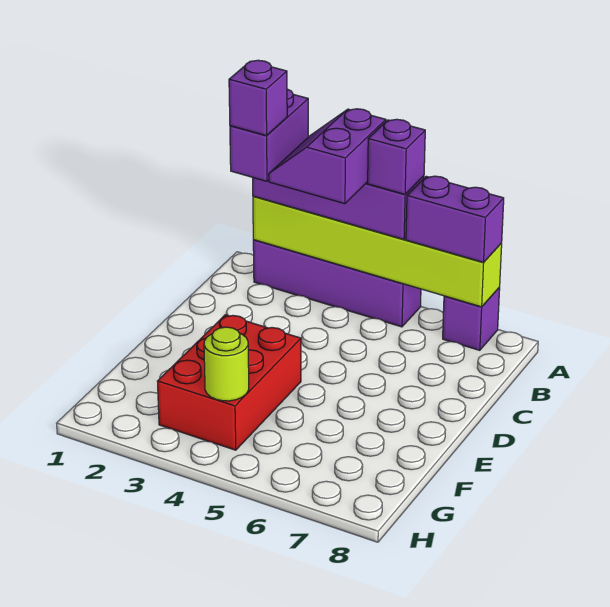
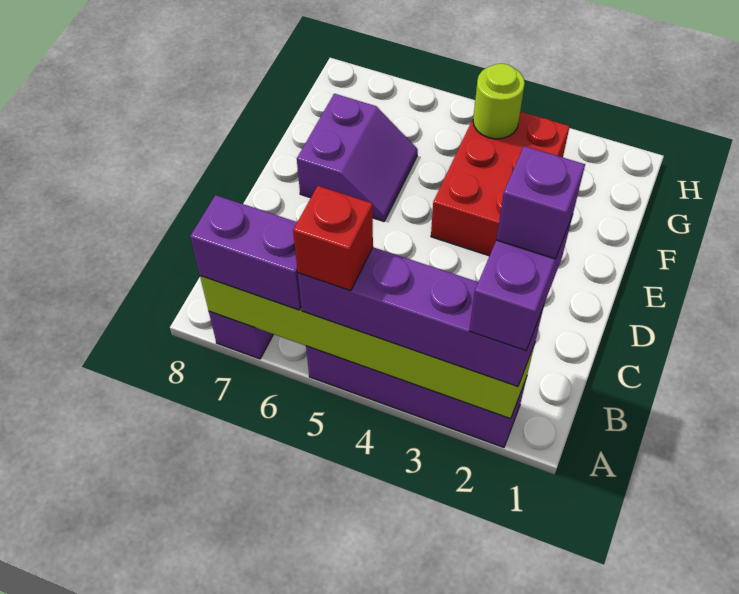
purple slope A3:B4 level 4 top 4 -> purple slope E6:F7 level 1 top 7
purple brick A5 level 4 -> red brick A5 level 4

